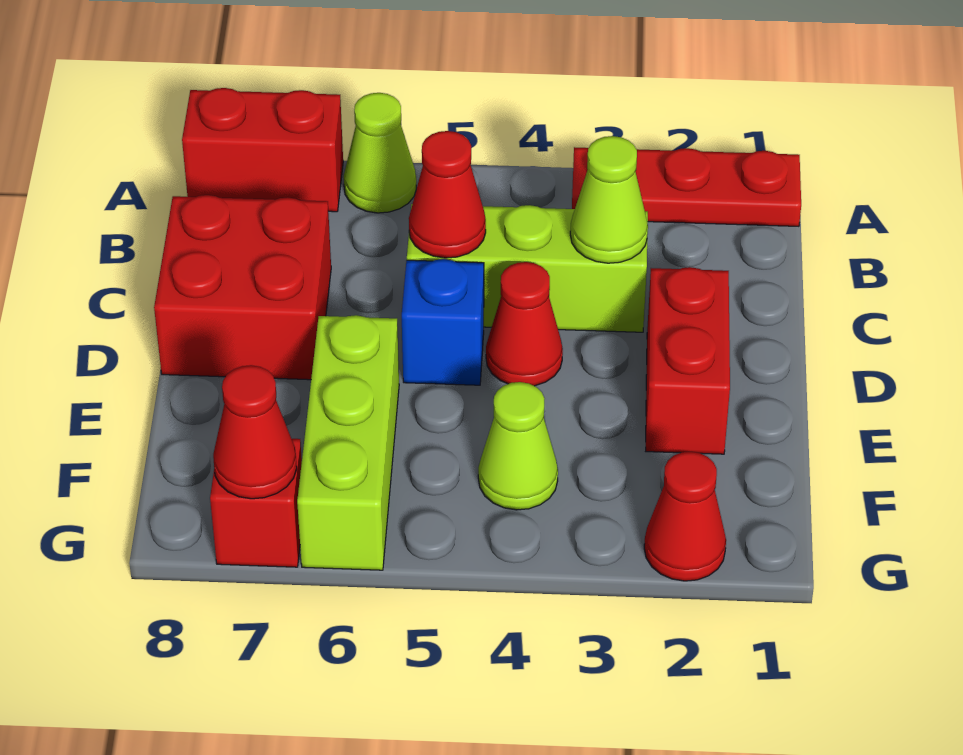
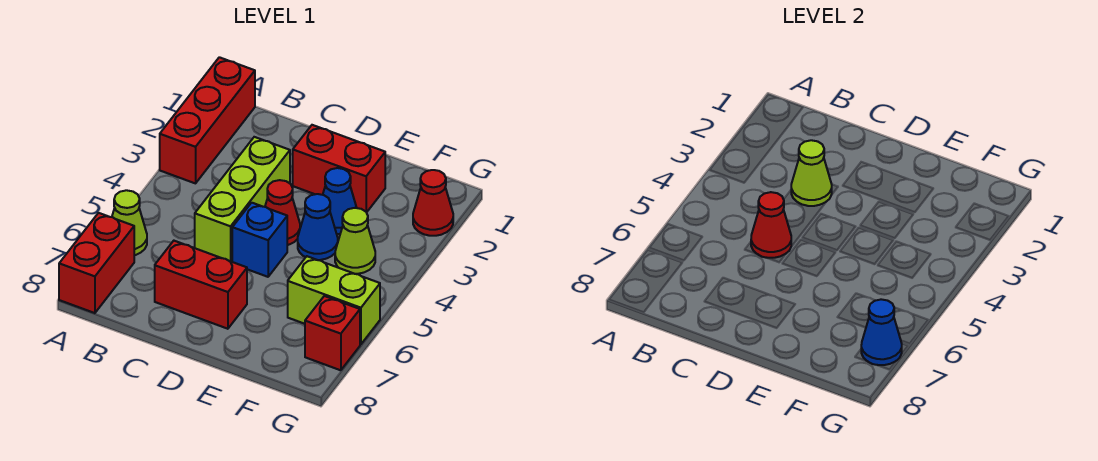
red plate A1:A3 level 1 -> red brick A1:A3 level 1
red brick C7:D8 level 1 -> red brick C7:D7 level 1
none -> blue cone E3 level 1
none -> blue cone E4 level 1
lime brick E6:G6 level 1 -> lime brick F6:G6 level 1
red cone G7 level 2 -> blue cone G7 level 2

